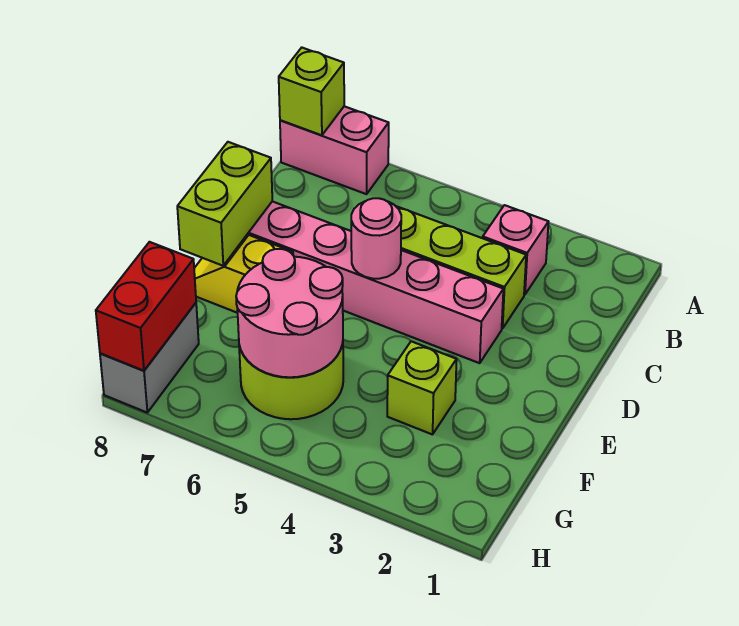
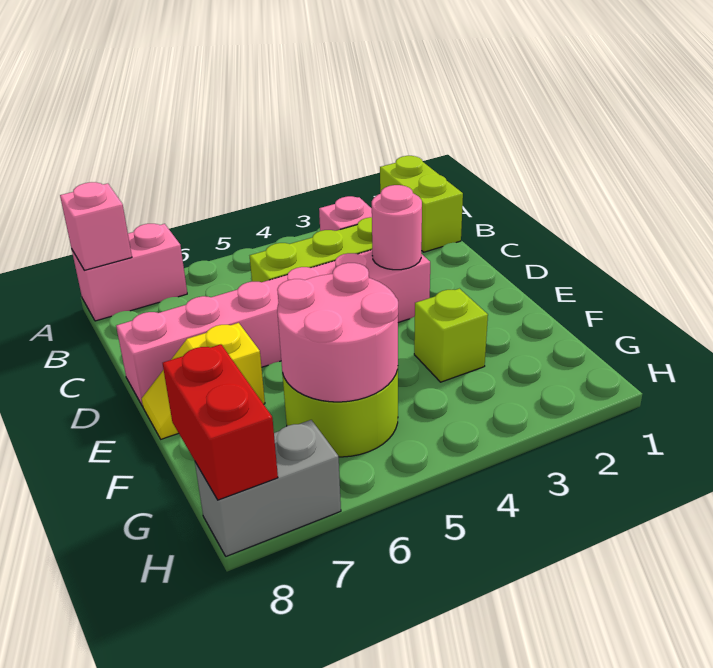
lime brick A8 level 2 -> pink brick A8 level 2
pink round brick D5 level 2 -> pink round brick D3 level 2
lime brick D8:E8 level 2 -> lime brick A1:B1 level 1
grey brick G8:H8 level 1 -> grey brick H7:H8 level 1

